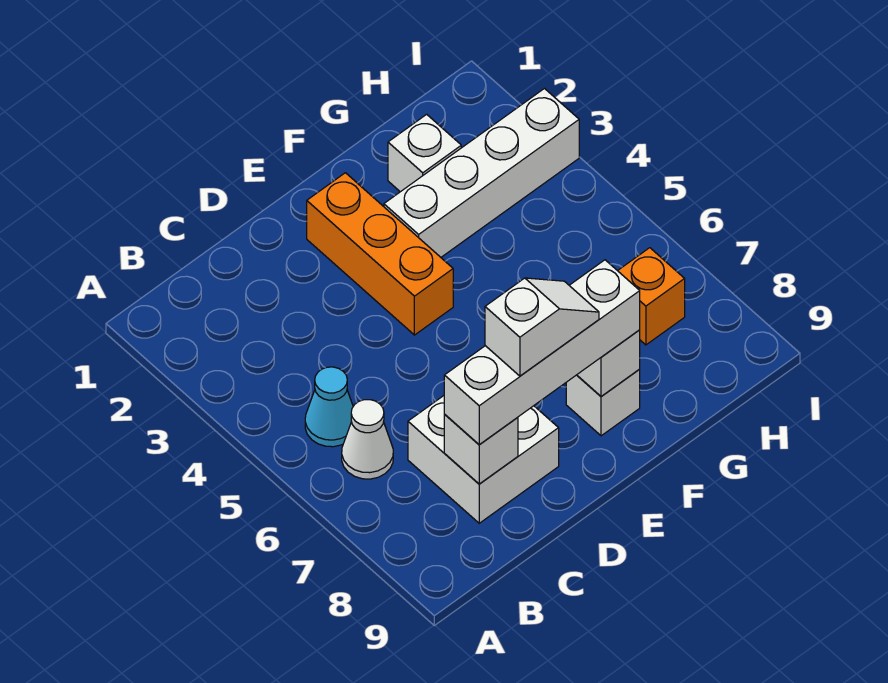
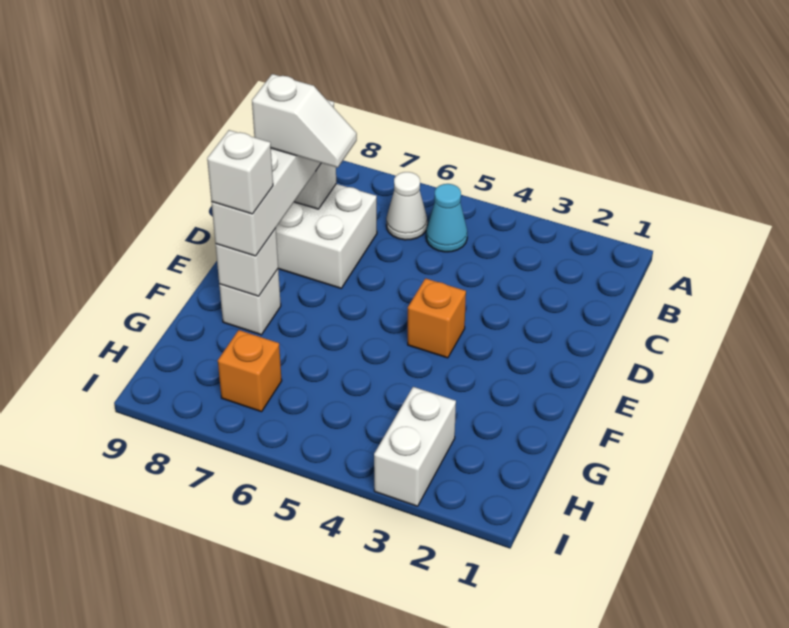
white slope D8:E8 level 4 top D -> white slope D7:D8 level 4 top 8
orange brick E2:E4 level 1 -> orange brick E4 level 1
white brick F3:I3 level 1 -> white brick H3:I3 level 1
white brick G2 level 1 -> white brick F8 level 4

